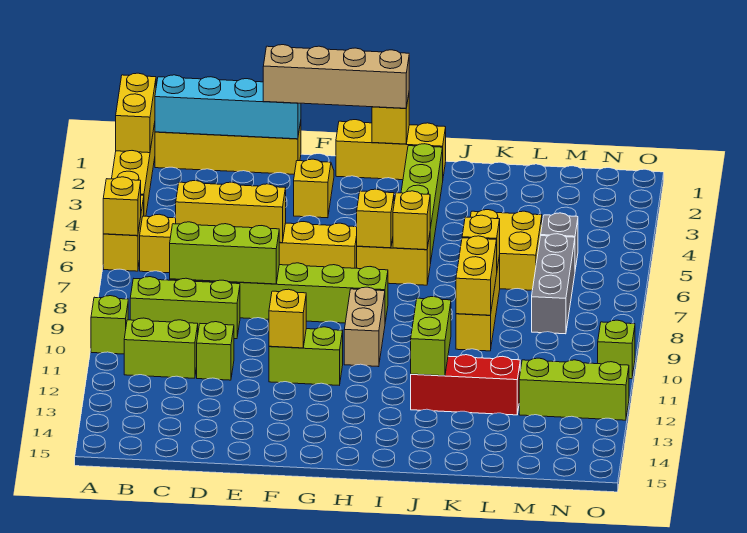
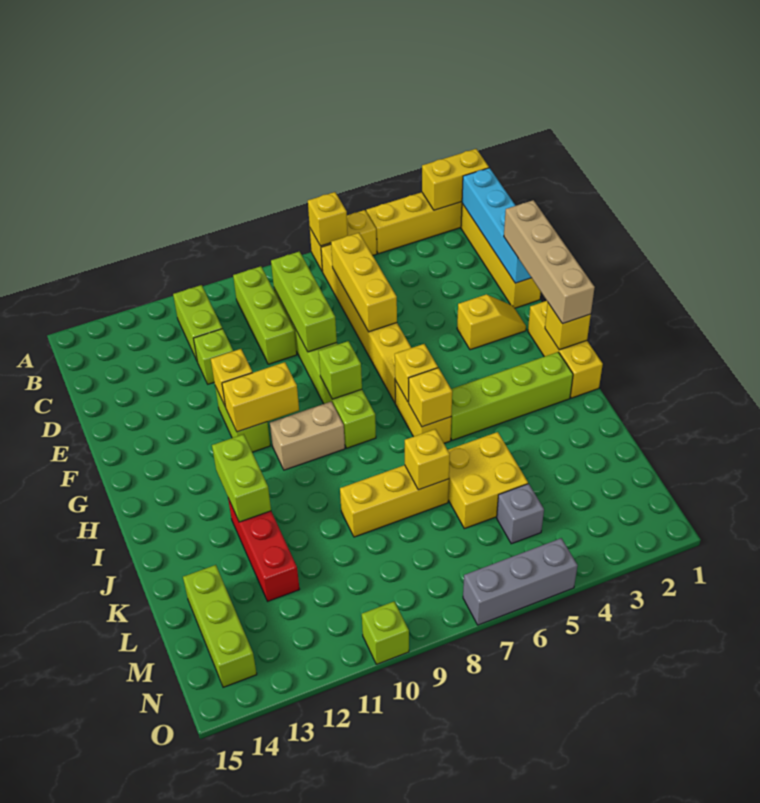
lime brick A10 level 1 -> lime brick G8 level 2
lime brick J11:J12 level 2 -> lime brick I12:J12 level 2
yellow brick K8:K9 level 2 -> yellow brick G10:G11 level 2
grey brick M6:M8 level 1 -> grey brick O5:O7 level 1
lime brick M12:O12 level 1 -> lime brick L14:N14 level 1

